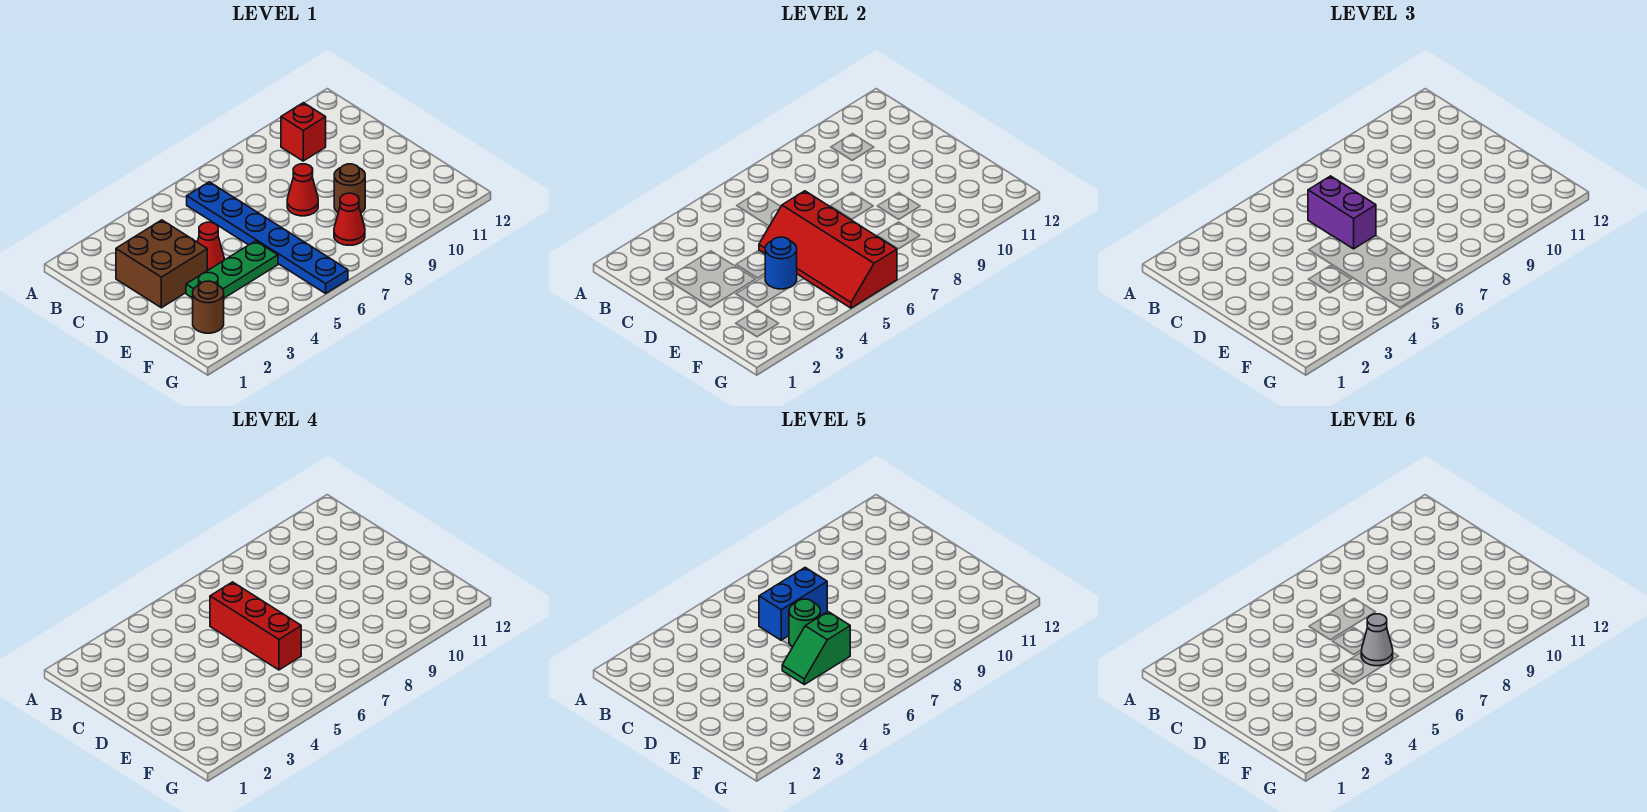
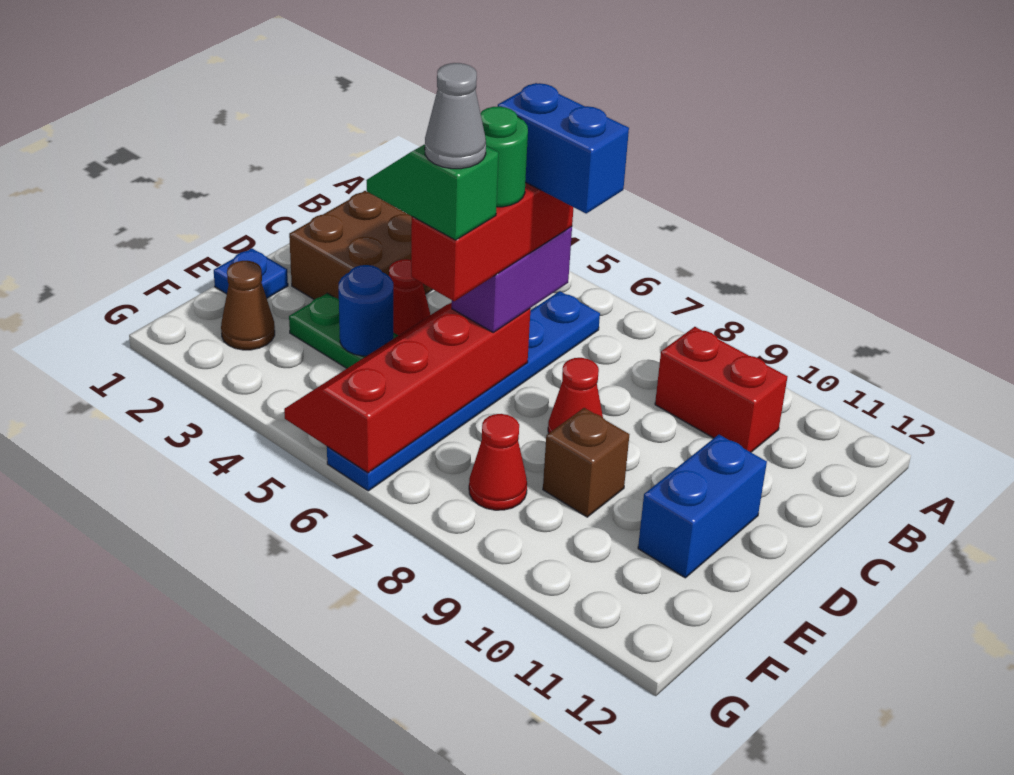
red brick B10 level 1 -> red brick B9:B10 level 1
none -> blue brick D11:E11 level 1
none -> blue plate E1 level 1
brown round brick E9 level 1 -> brown brick E9 level 1
brown round brick F2 level 1 -> brown cone F2 level 1

